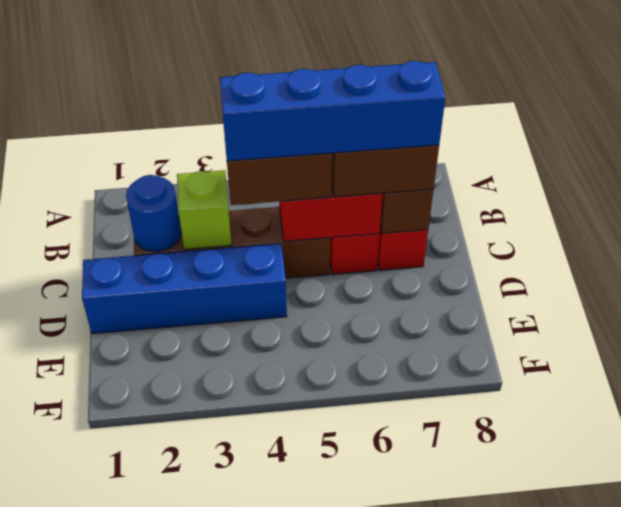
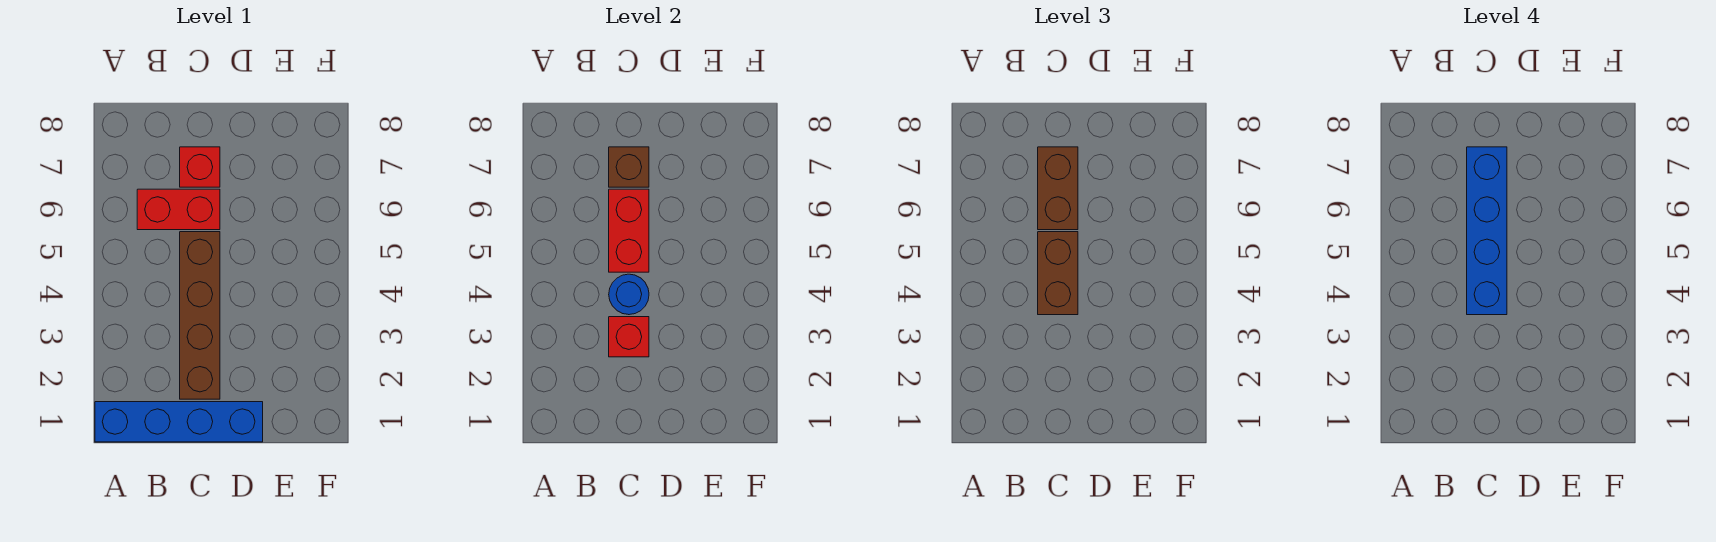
blue round brick C2 level 2 -> blue round brick C4 level 2
lime brick C3 level 2 -> red brick C3 level 2
blue brick D1:D4 level 1 -> blue brick A1:D1 level 1

